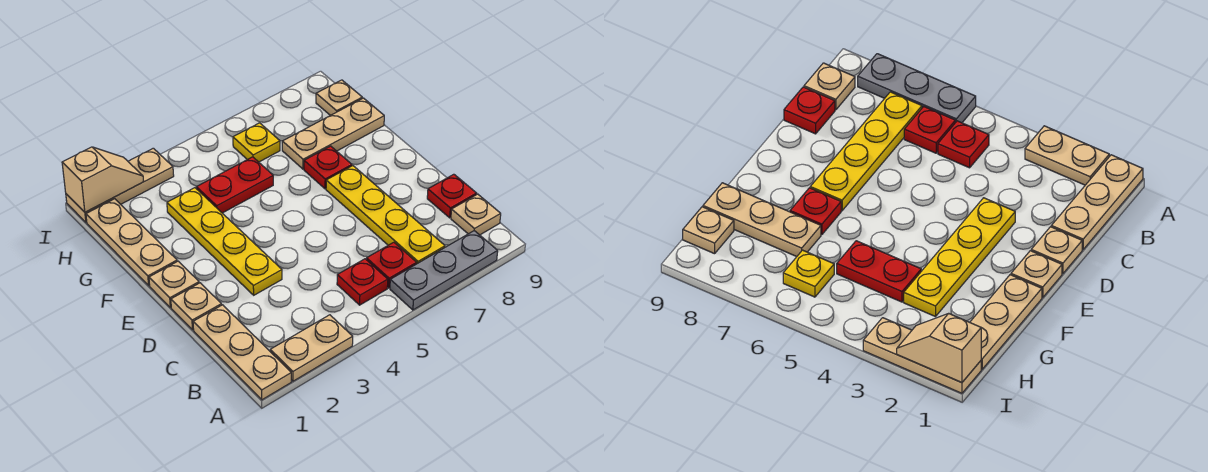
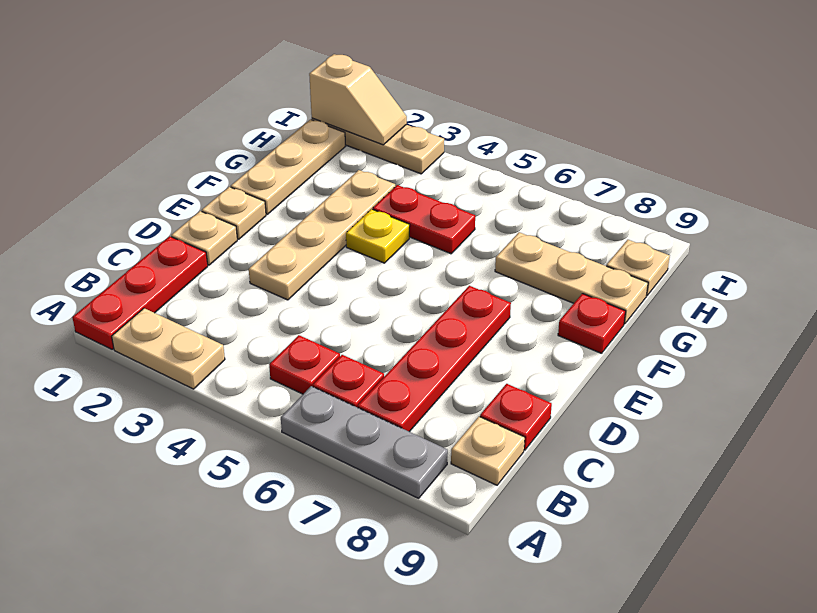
tan plate A1:C1 level 1 -> red plate A1:C1 level 1
yellow plate B7:E7 level 1 -> red plate B7:E7 level 1
yellow plate D3:G3 level 1 -> tan plate D3:G3 level 1
red plate F7 level 1 -> red plate F9 level 1
yellow plate H6 level 1 -> yellow plate F4 level 1

